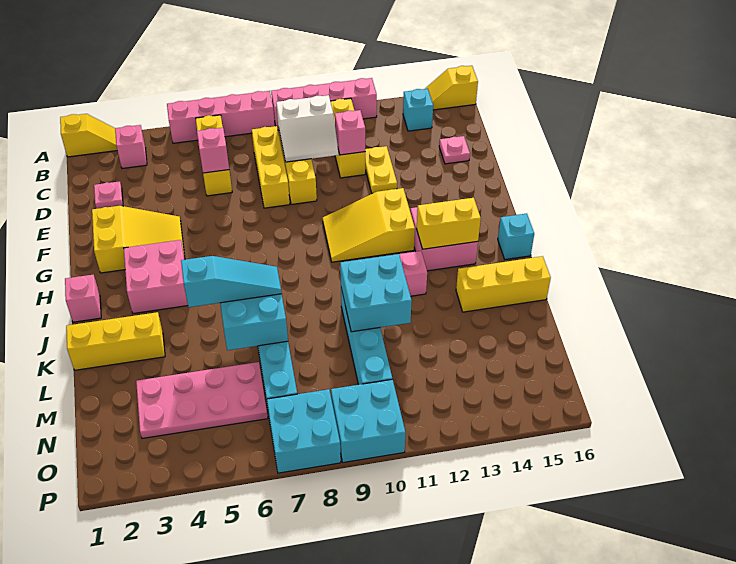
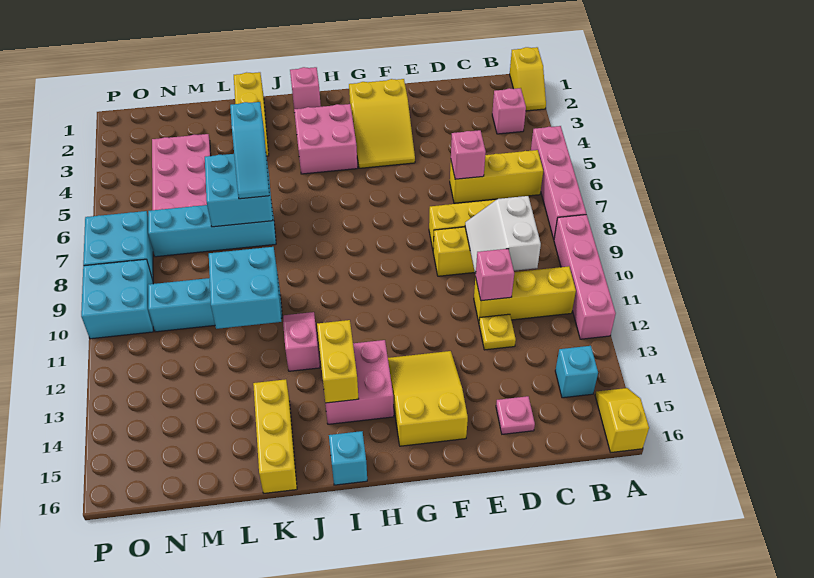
pink plate D2 level 1 -> none
yellow plate D12:E12 level 1 -> yellow plate D12 level 1
yellow slope G10:H12 level 1 top 12 -> yellow slope F13:G15 level 1 top 15

